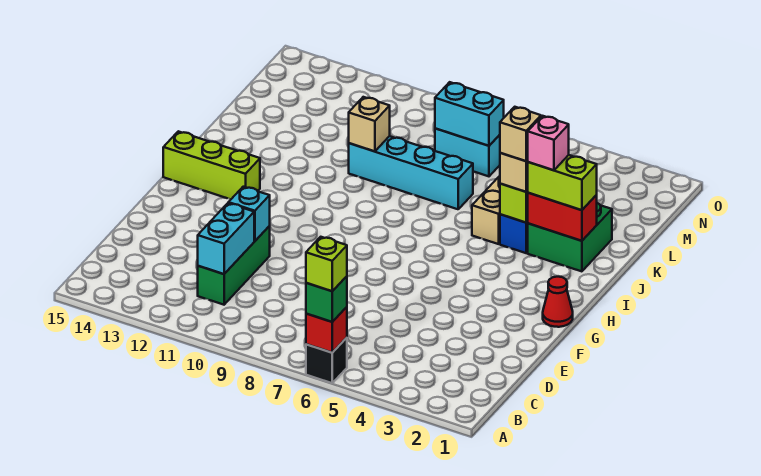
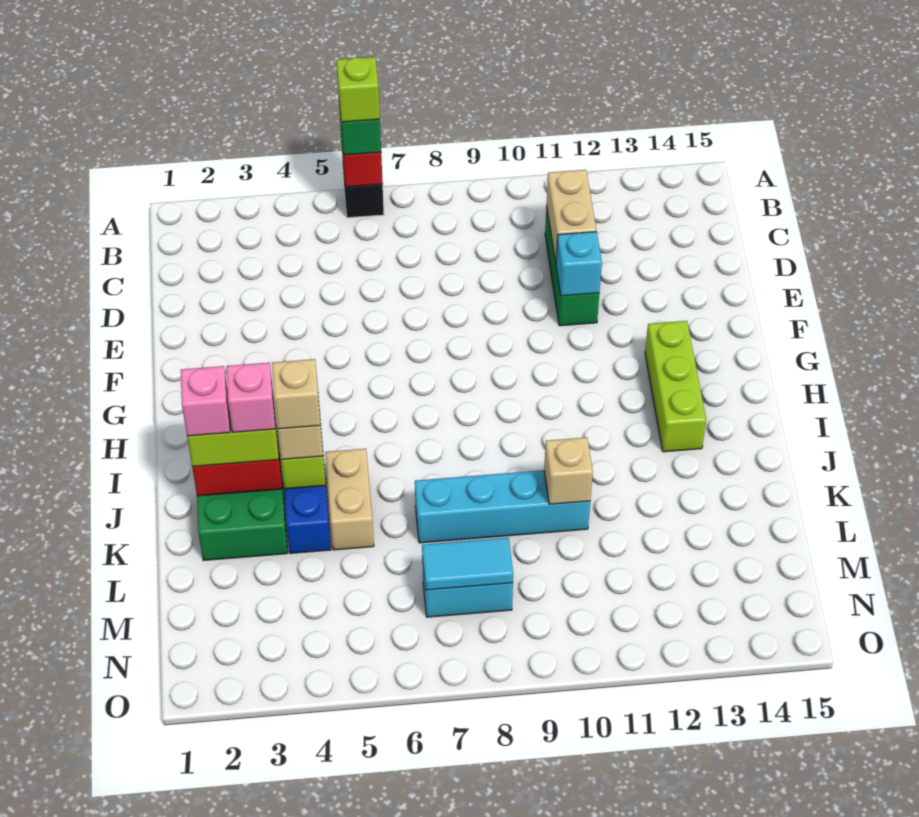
cyan brick C11:D11 level 2 -> tan brick C11:D11 level 2
red cone G1 level 1 -> none
lime brick H13:H15 level 1 -> lime brick G13:I13 level 1
none -> pink brick J2 level 4
cyan brick M7:M8 level 2 -> cyan tile M7:M8 level 2

